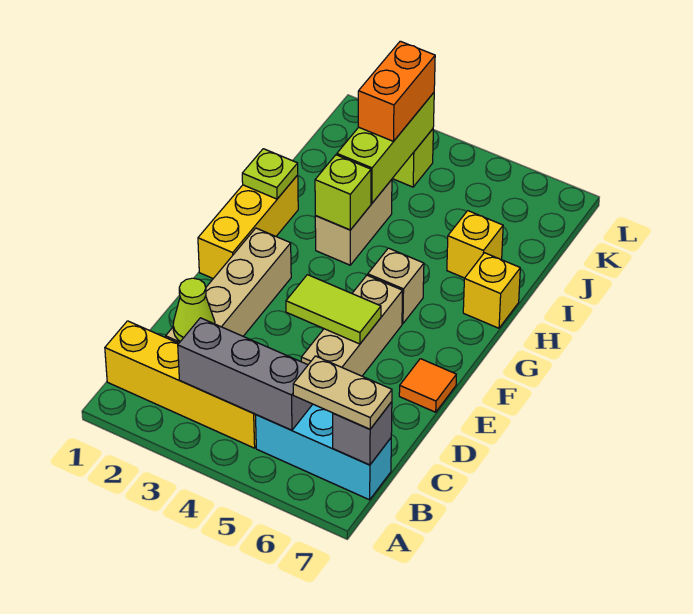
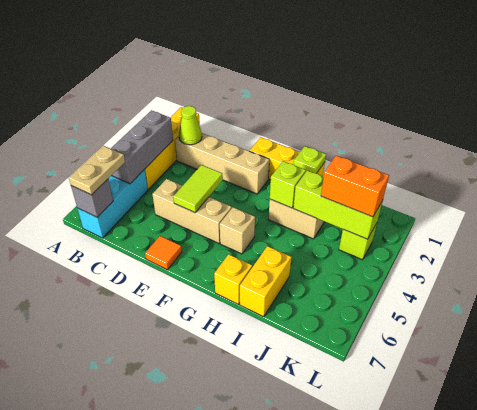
yellow brick I6 level 1 -> yellow brick I6:I7 level 1

